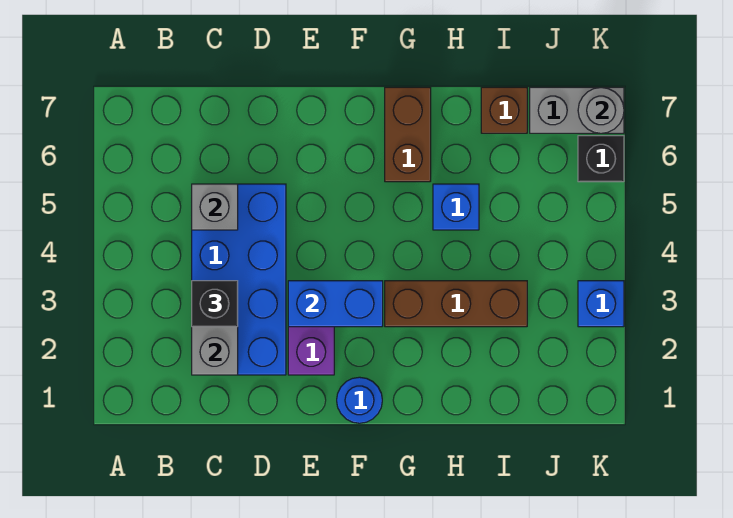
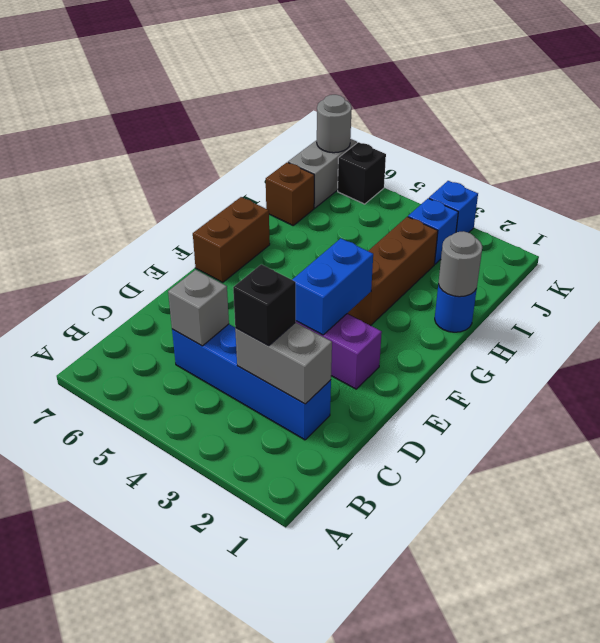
blue brick C2:D5 level 1 -> blue brick C2:C5 level 1
blue round brick F1 level 1 -> blue round brick H1 level 1
brown brick G6:G7 level 1 -> brown brick F7:G7 level 1
none -> grey round brick H1 level 2
blue brick H5 level 1 -> blue brick J3 level 1

